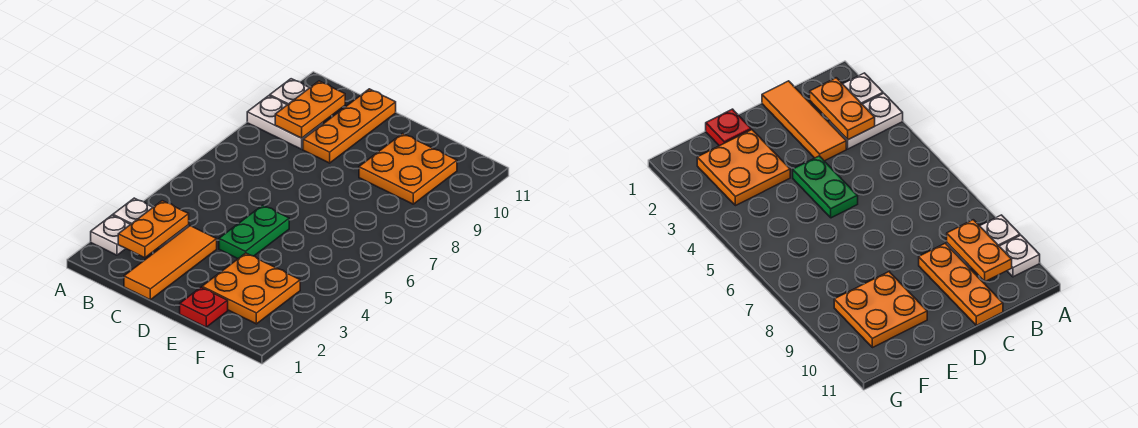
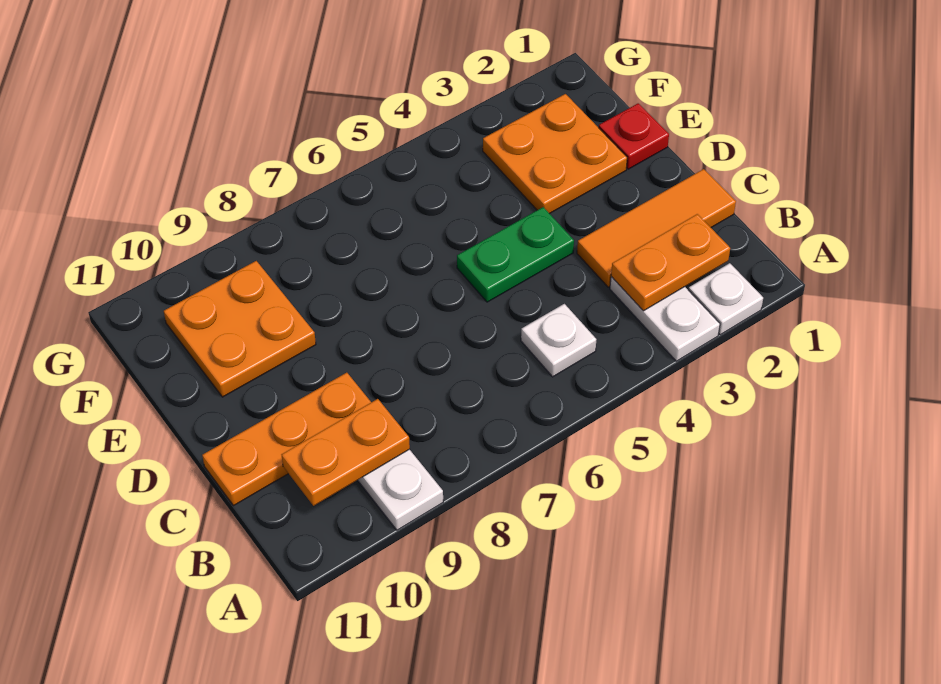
white plate A10 level 1 -> white plate B5 level 1

